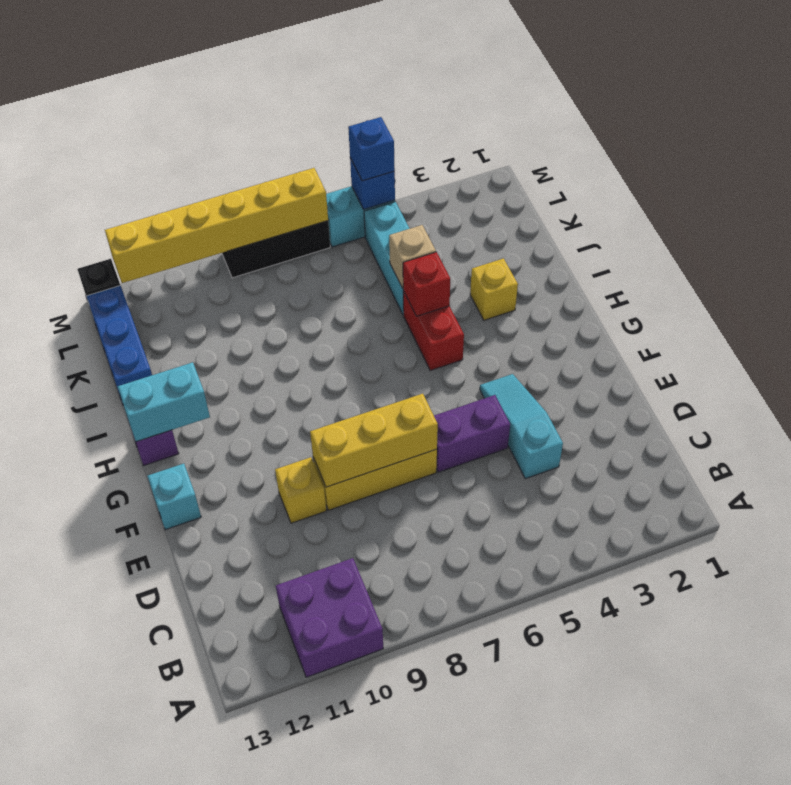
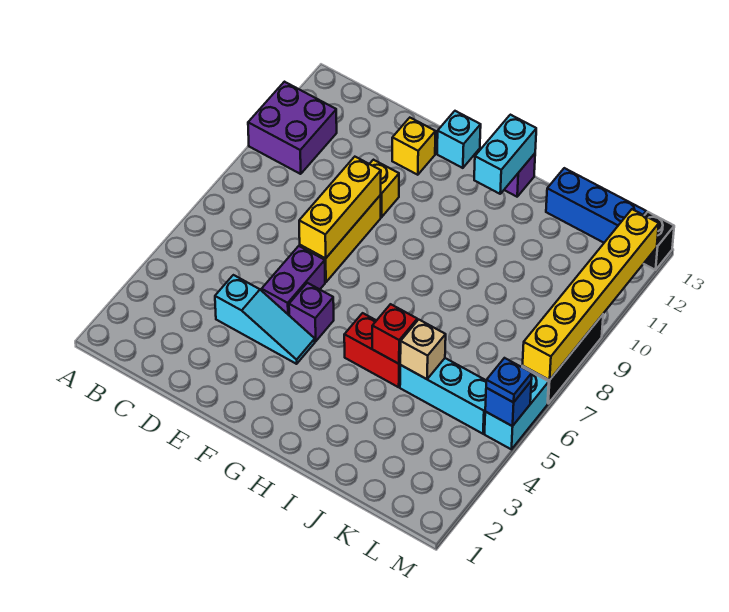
none -> purple brick F5 level 1
yellow brick I3 level 1 -> yellow brick E12 level 1
blue brick M5 level 3 -> blue plate M5 level 3

